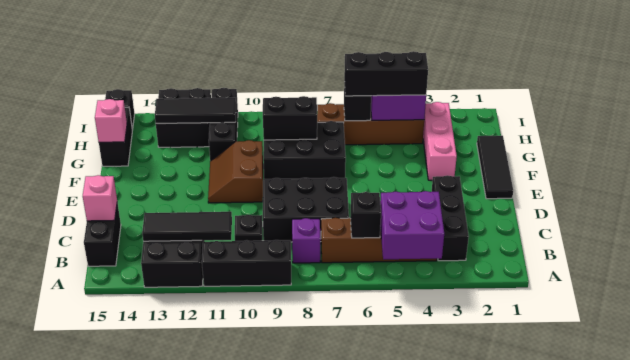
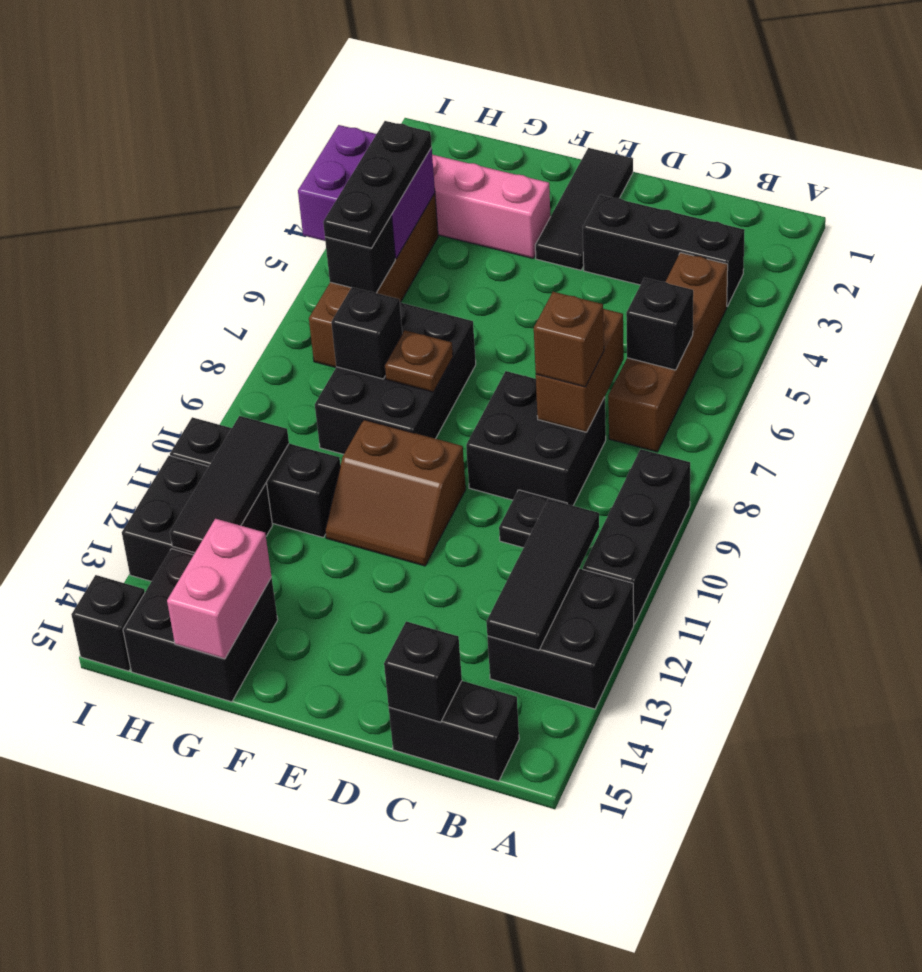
purple brick A4:B5 level 2 -> none
purple brick B8 level 1 -> none
black brick C7:D9 level 1 -> black brick C8:D9 level 1
none -> brown brick C7:C8 level 2
none -> brown brick C8 level 3
pink brick C15 level 2 -> black brick C15 level 2
black tile E1:G1 level 1 -> black tile E1:E3 level 1
none -> brown plate F8 level 2
black brick G8:G9 level 2 -> black brick G8 level 2
black brick G15:H15 level 1 -> black brick G14:H15 level 1
pink brick G15 level 2 -> pink brick G14:G15 level 2
black brick H4:H6 level 3 -> black plate H4:H6 level 3

